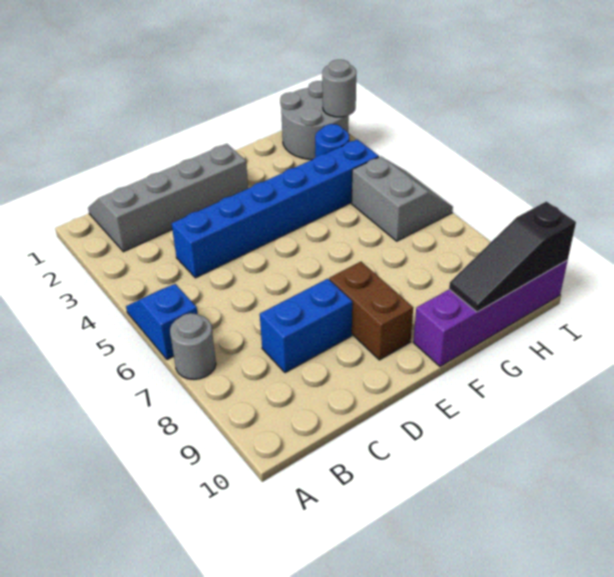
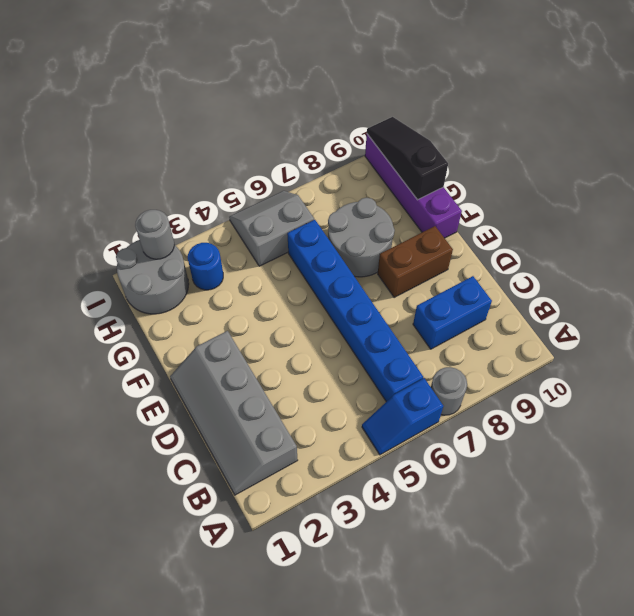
blue brick C4:H4 level 1 -> blue brick B6:G6 level 1
blue brick C8:D8 level 1 -> blue brick C8:C9 level 1
none -> grey round brick F7:G8 level 1
black slope G10:I10 level 2 top I -> black slope G10:I10 level 2 top G

